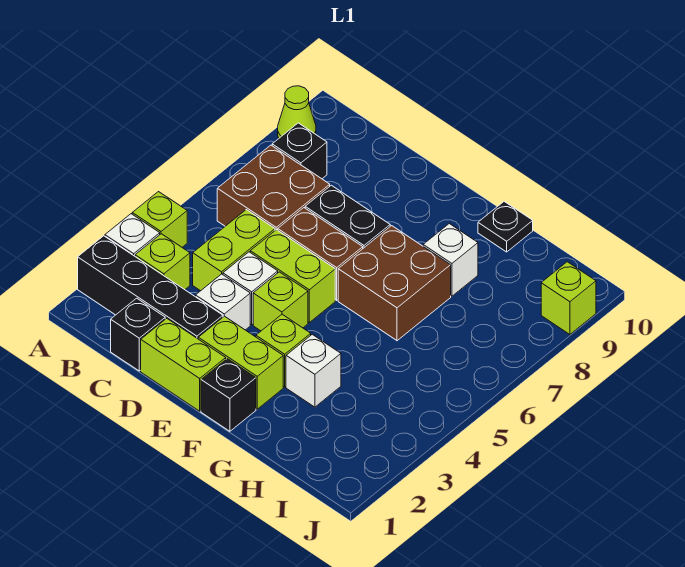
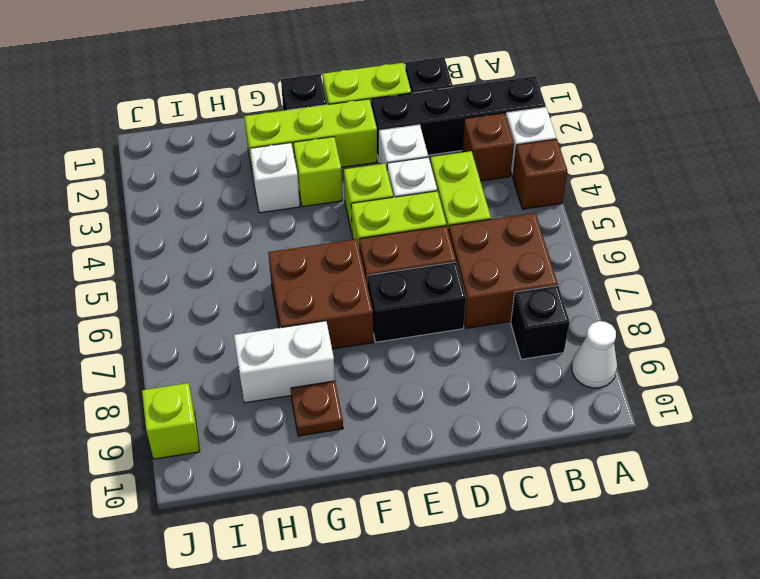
lime brick A4 level 1 -> brown brick A4 level 1
lime cone A9 level 1 -> white cone A9 level 1
lime brick B3 level 1 -> brown brick B3 level 1
lime brick E2:F2 level 1 -> lime brick E2:G2 level 1
white brick G8 level 1 -> white brick G8:H8 level 1
none -> brown plate G9 level 1
black plate G10 level 1 -> none

